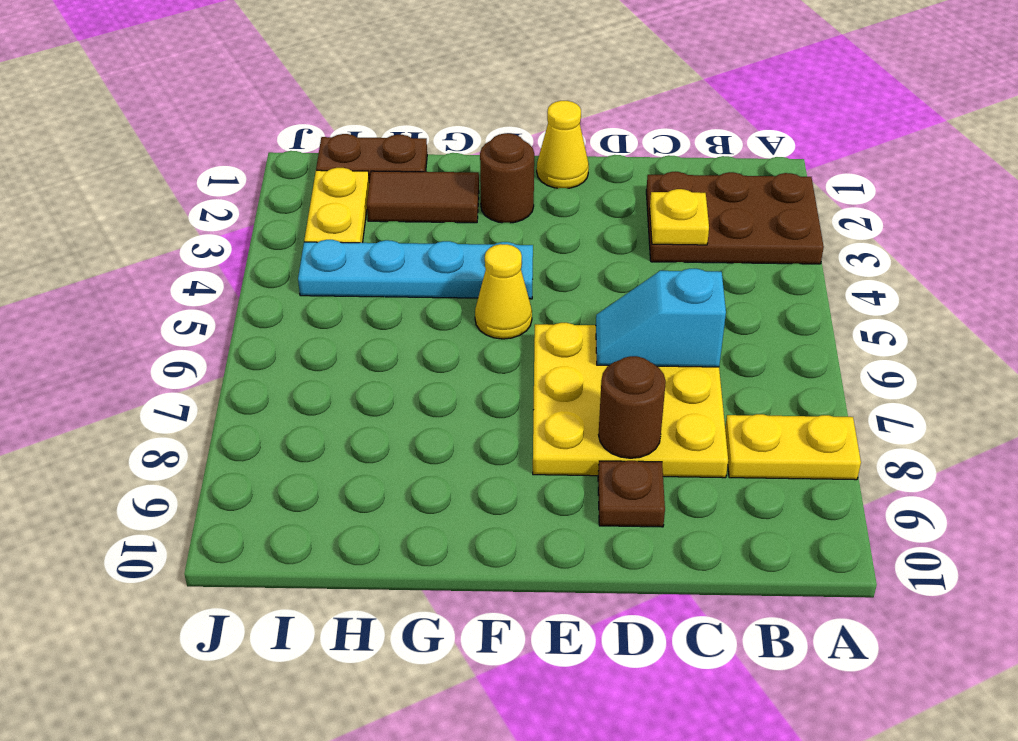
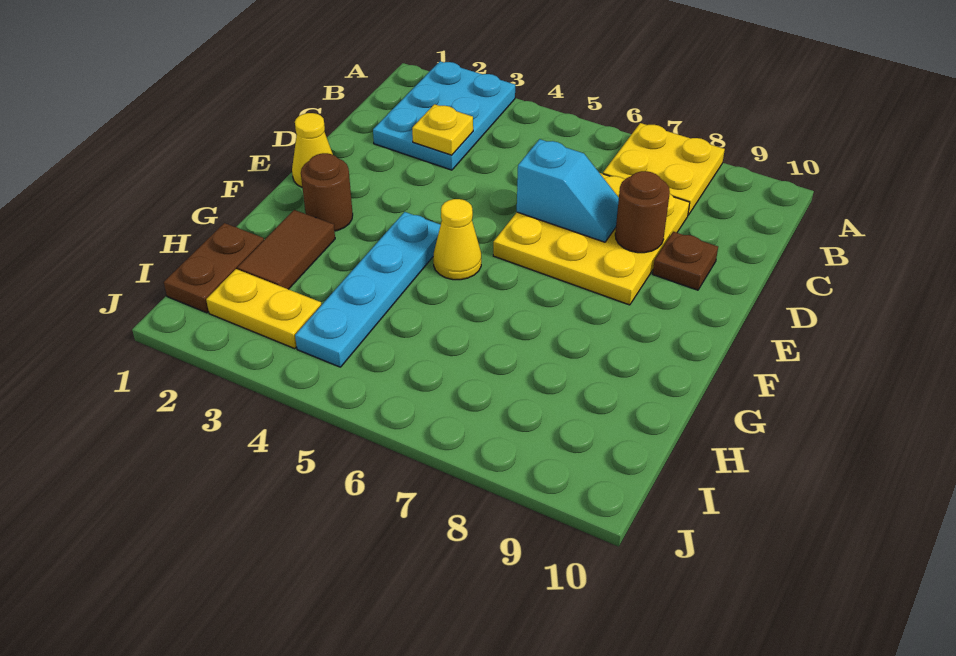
brown plate A2:C3 level 1 -> cyan plate A2:C3 level 1
yellow plate A8:B8 level 1 -> yellow plate A7:B8 level 1
cyan slope C6:D6 level 2 top C -> cyan slope D6:D7 level 2 top 6

